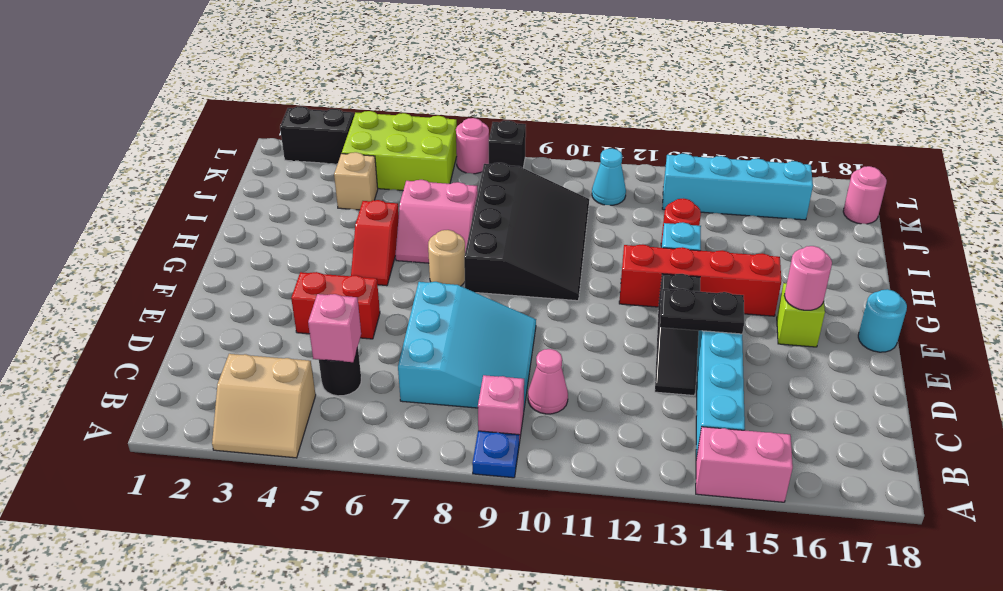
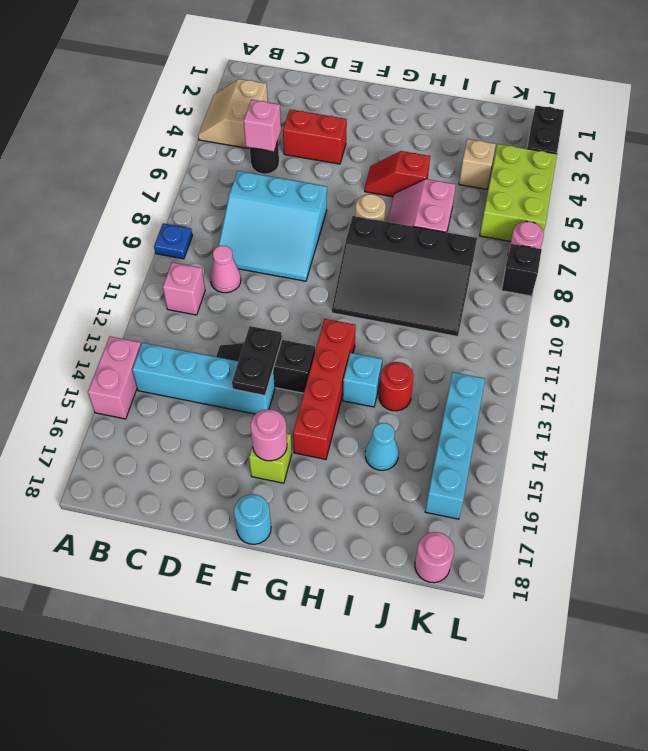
pink brick B9 level 1 -> pink brick B11 level 1
red brick E4:E5 level 1 -> red brick D4:E4 level 1
cyan cone K11 level 1 -> cyan cone I15 level 1

